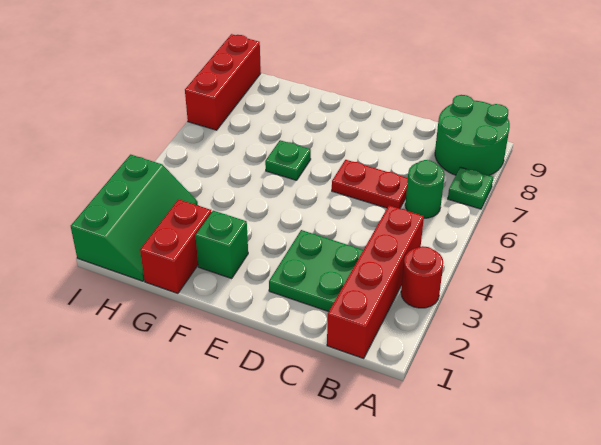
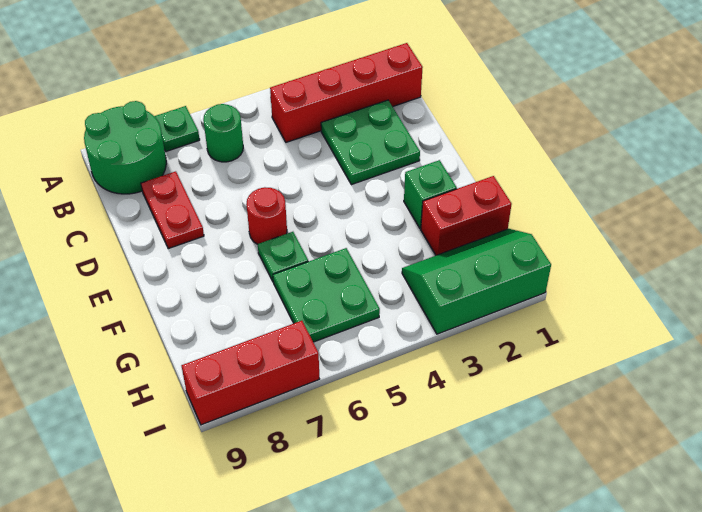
red round brick A3 level 1 -> red round brick E6 level 1
red plate C6:D6 level 1 -> red plate C8:D8 level 1
none -> green plate G5:H6 level 1

